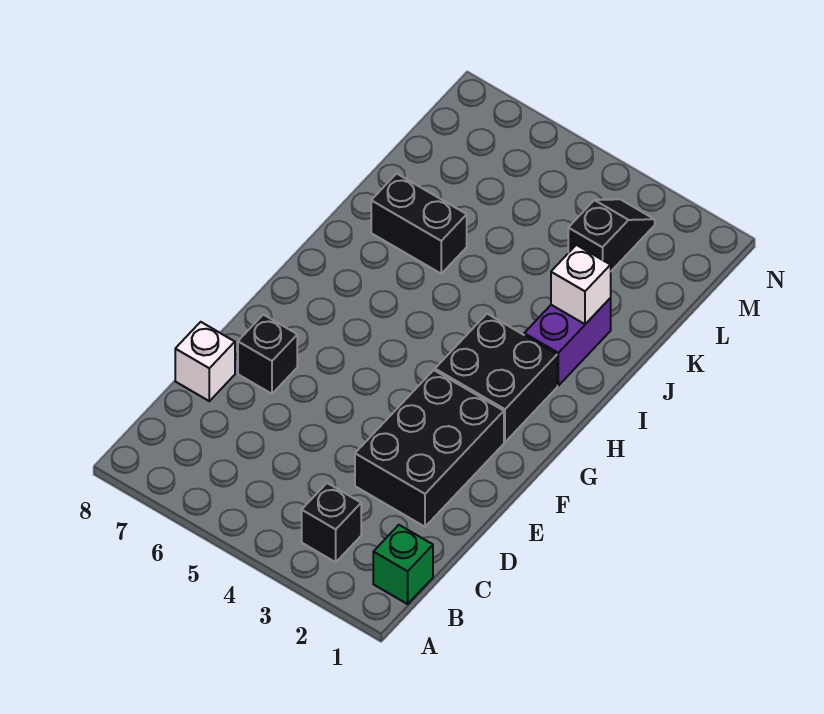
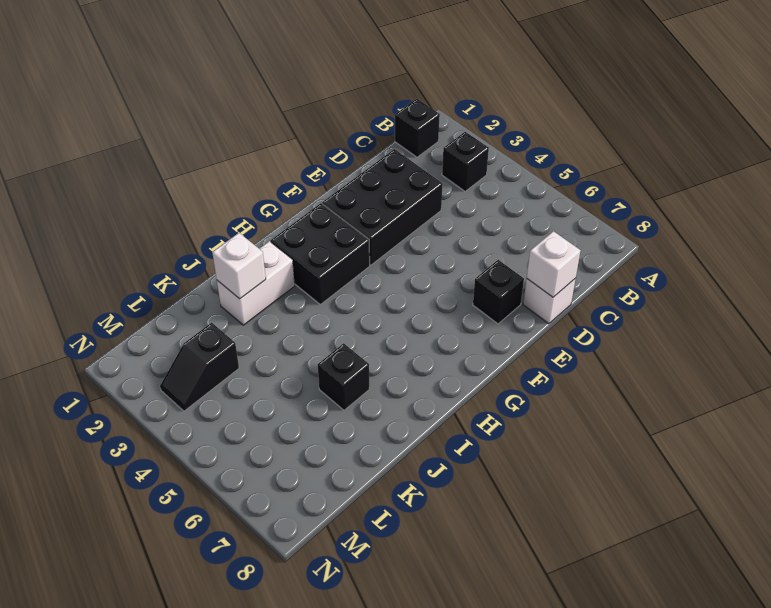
green brick B1 level 1 -> black brick B1 level 1
none -> white brick D8 level 2
purple brick I2:J2 level 1 -> white brick I2:J2 level 1
black brick J6:J7 level 1 -> black brick J6 level 1

